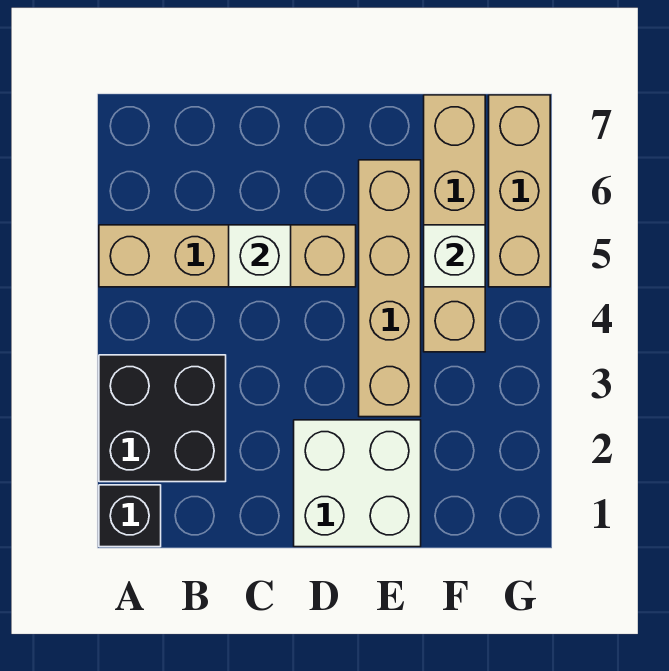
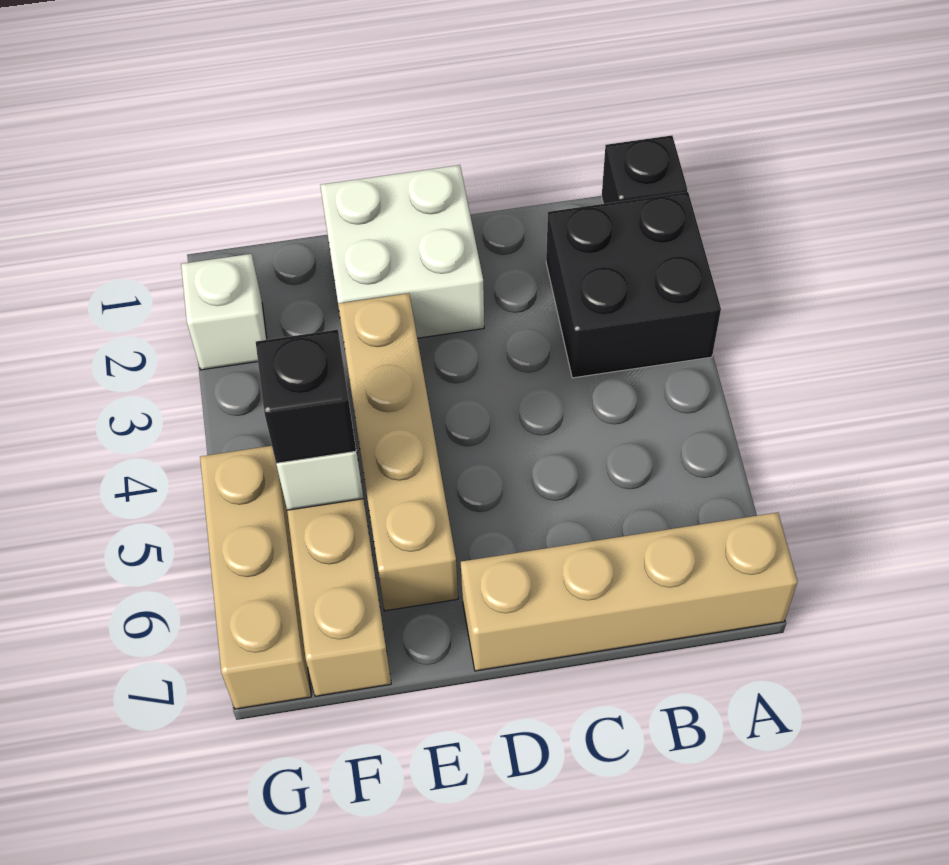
tan brick A5:D5 level 1 -> tan brick A7:D7 level 1
white brick C5 level 2 -> white brick G2 level 1
none -> black brick F5 level 3

